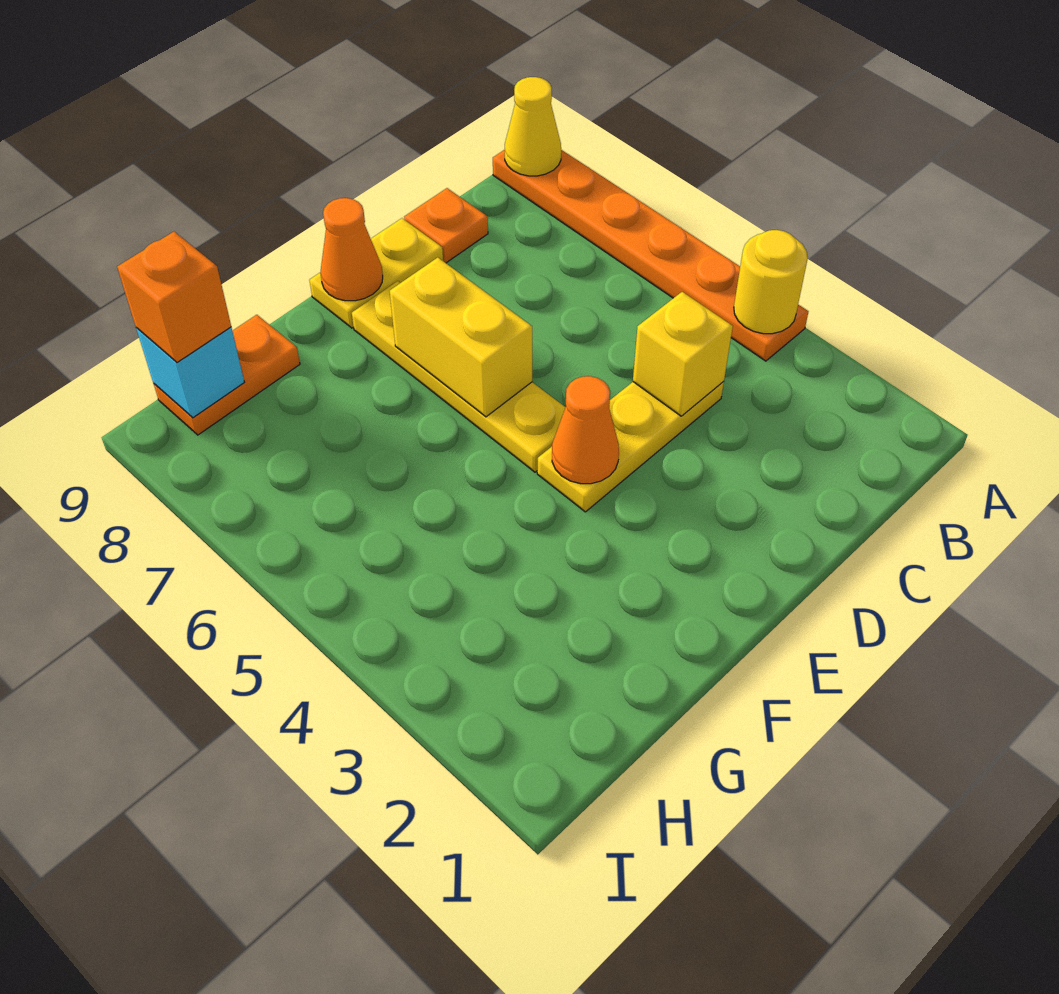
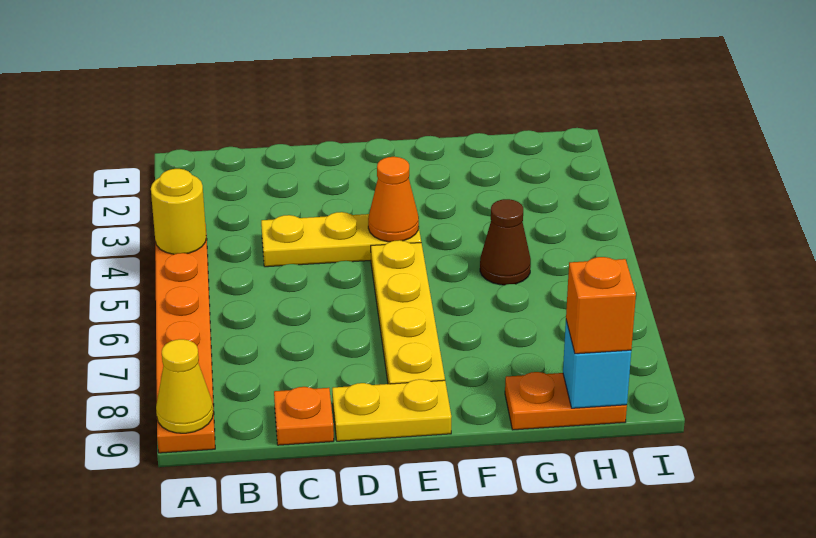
yellow brick C4 level 2 -> none
yellow brick E6:E7 level 2 -> none
orange cone E9 level 2 -> none
none -> brown cone G5 level 1

